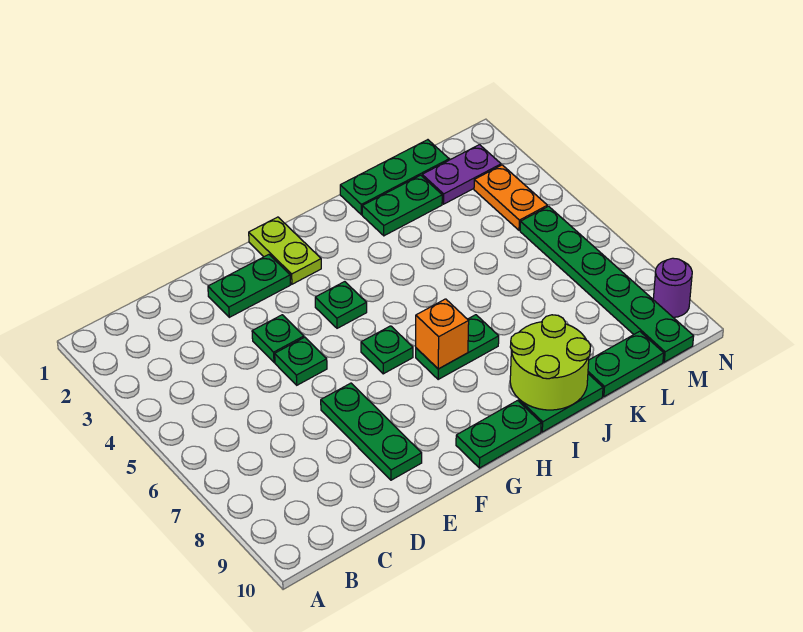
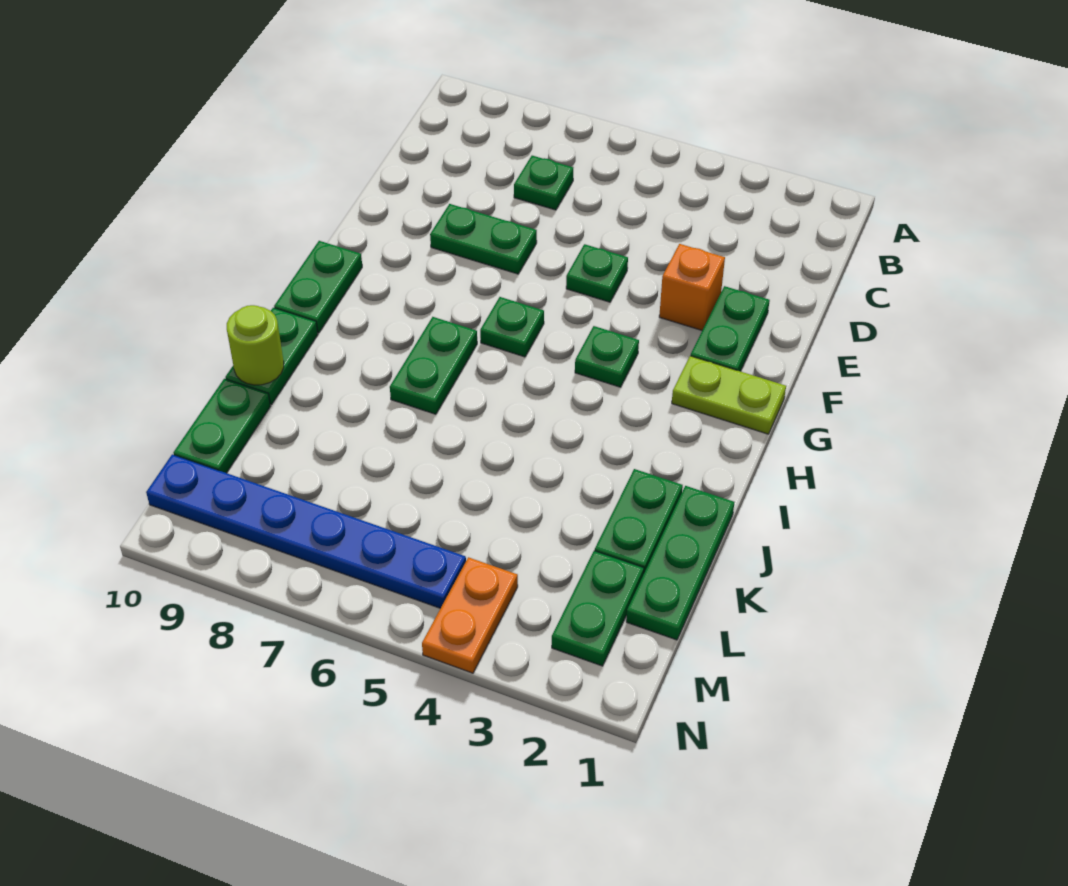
green plate E4 level 1 -> green plate C7 level 1
green plate E7:E9 level 1 -> green plate E7:E8 level 1
orange brick H7 level 2 -> orange brick E3 level 1
lime round brick I9:J10 level 2 -> lime round brick J10 level 2
purple plate L2:M2 level 1 -> green plate L2:M2 level 1
orange plate M3:M4 level 1 -> orange plate M4:N4 level 1
green plate M5:M10 level 1 -> blue plate M5:M10 level 1
purple round brick N9 level 1 -> none

